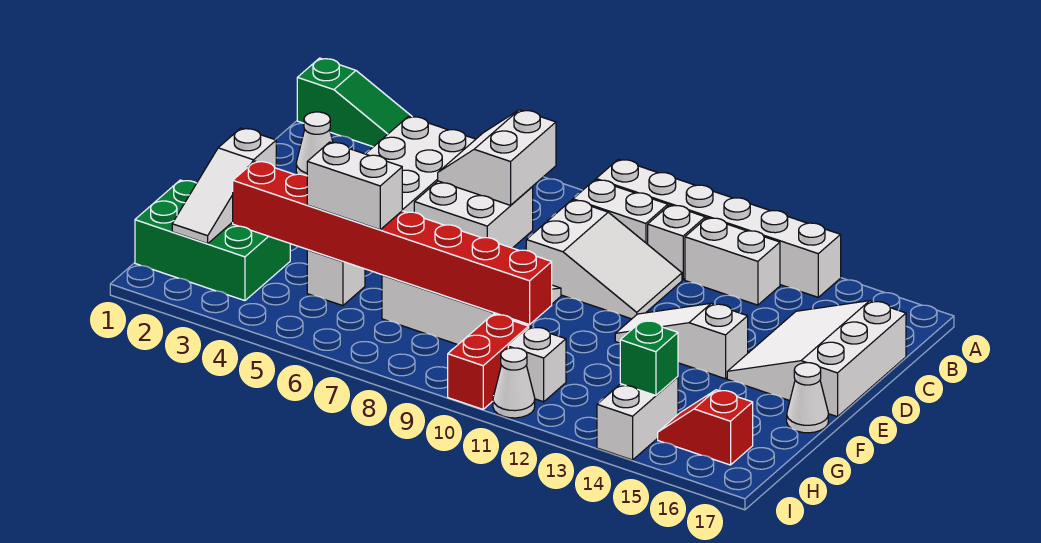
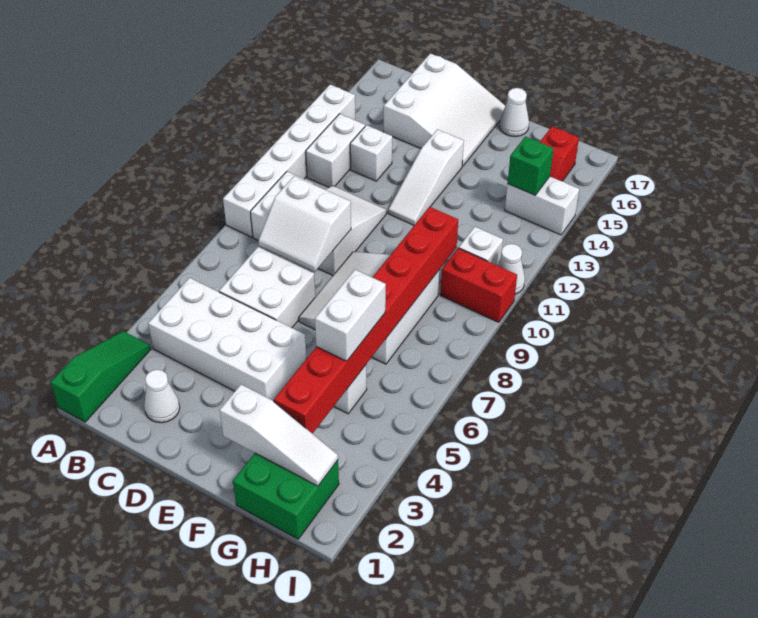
white slope B6:C7 level 2 top 7 -> white slope C8:D9 level 2 top 9
white brick B11 level 1 -> white brick C13 level 1
white slope C15:E17 level 1 top 17 -> white slope C15:E17 level 1 top C
green brick G1:H3 level 1 -> green brick G1:H2 level 1

